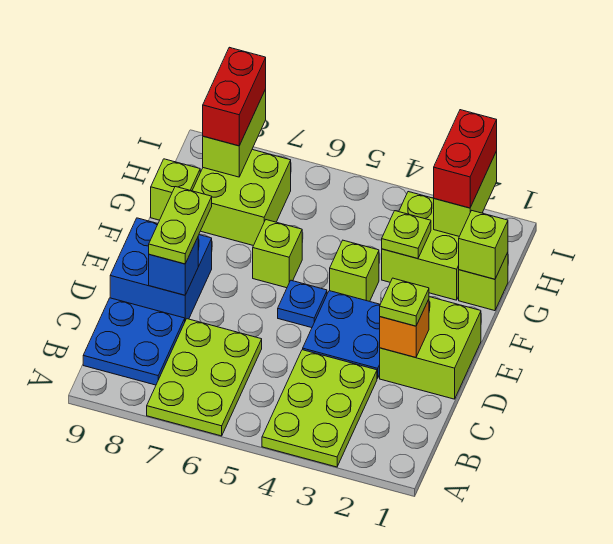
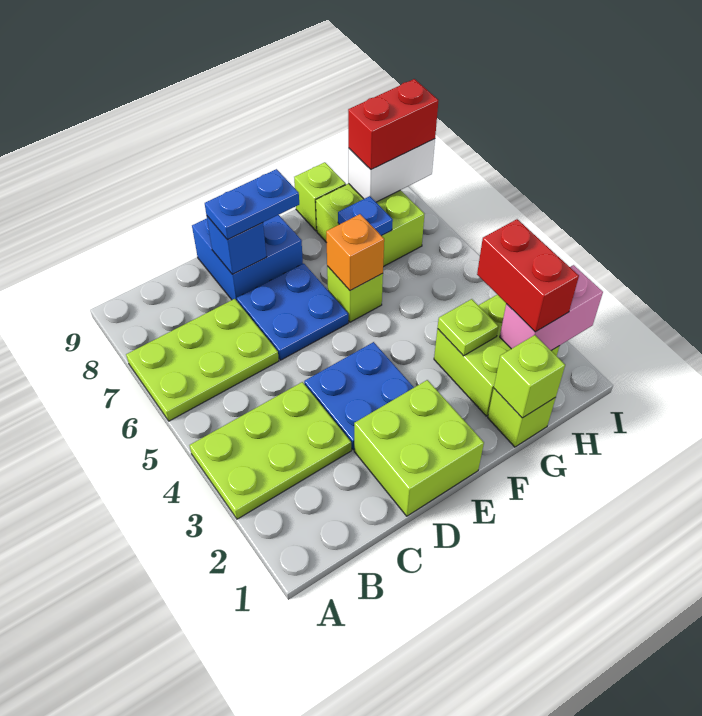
blue plate B8:C9 level 1 -> blue plate D6:E7 level 1
orange brick D2 level 2 -> orange brick F6 level 2
lime plate D2 level 3 -> none
lime plate D8:E8 level 3 -> blue plate D8:E8 level 3
blue plate E5 level 1 -> blue plate G7 level 2
lime brick F4 level 1 -> none
lime brick H2:I2 level 2 -> pink brick H2:I2 level 2
red brick H2:I2 level 3 -> red brick H2:H3 level 3
lime brick H8:I8 level 2 -> white brick H8:I8 level 2

